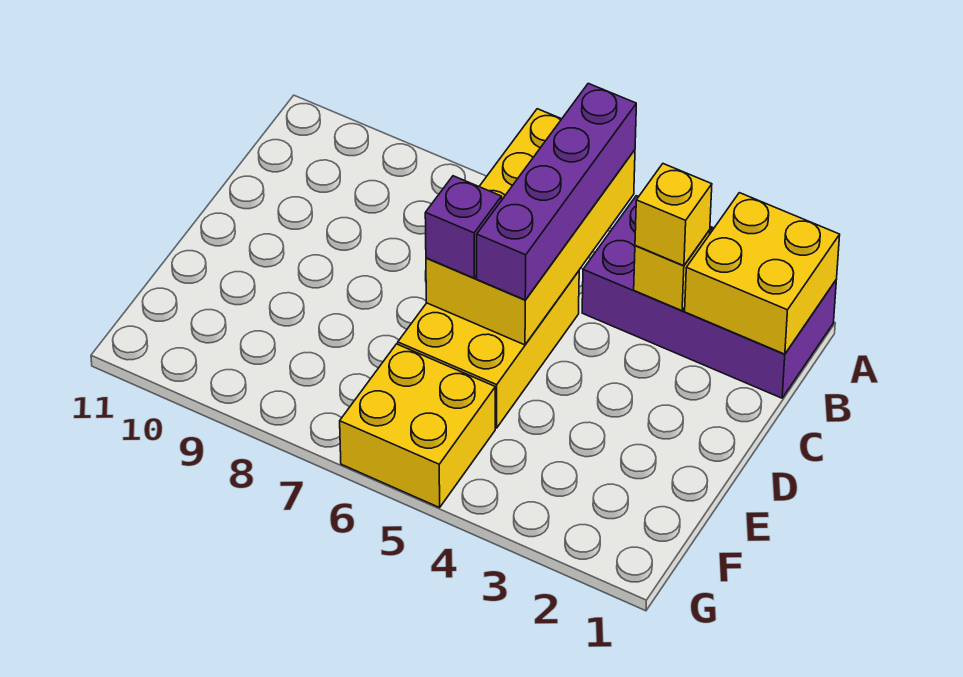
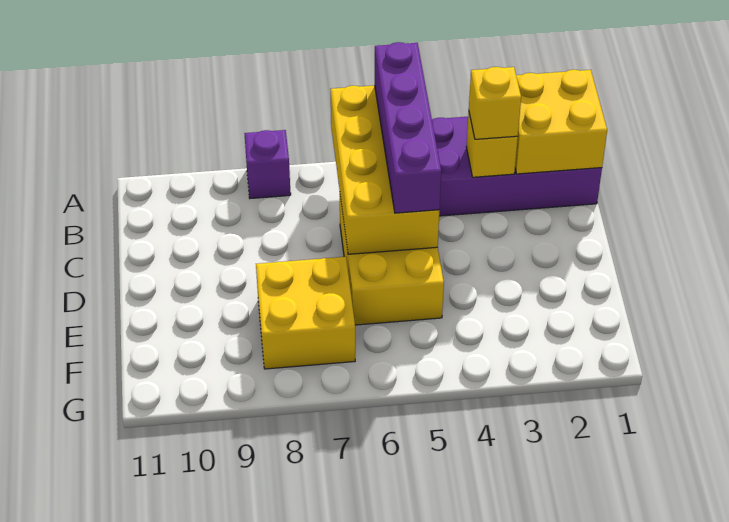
purple brick D6 level 3 -> purple brick A8 level 1
yellow brick F5:G6 level 1 -> yellow brick E7:F8 level 1

